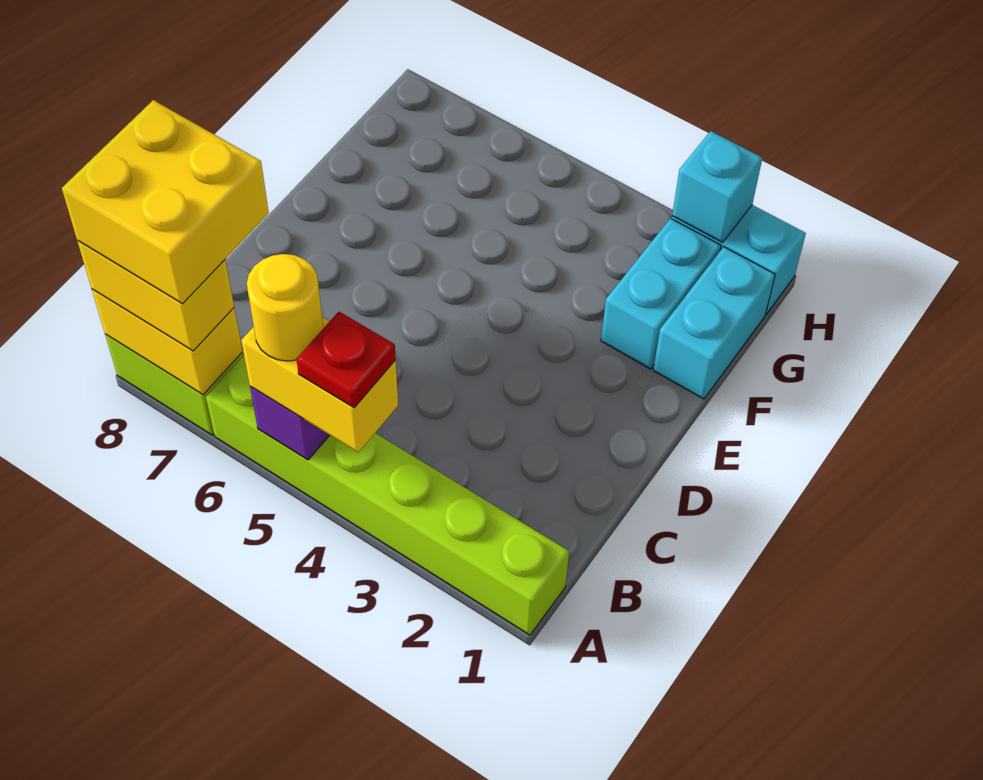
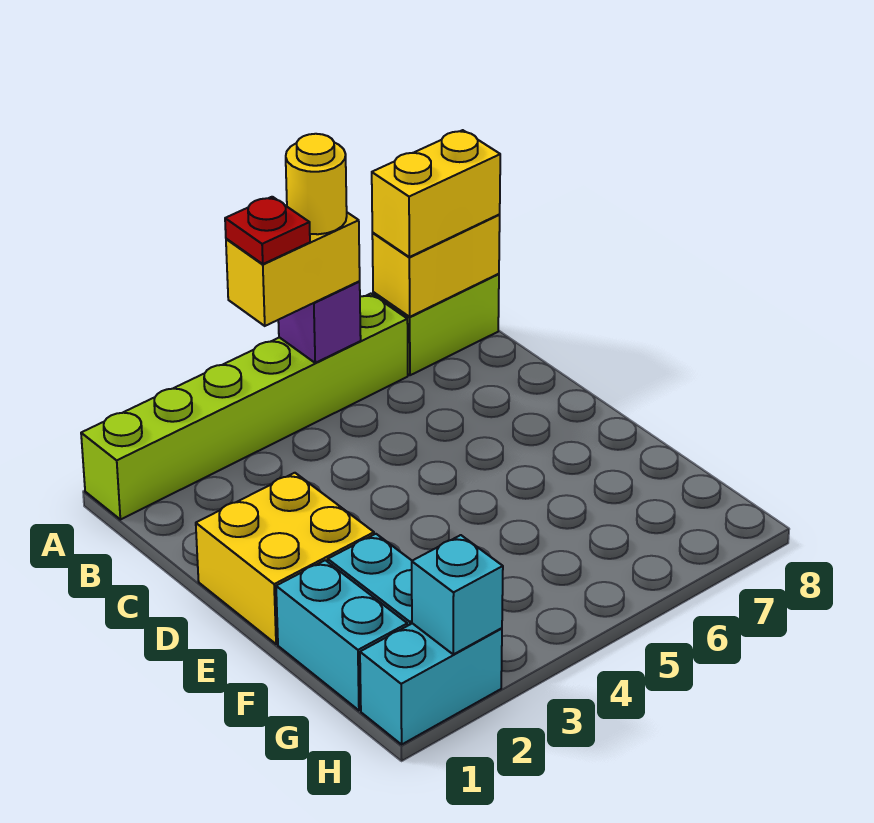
yellow brick A7:B8 level 4 -> yellow brick D1:E2 level 1

